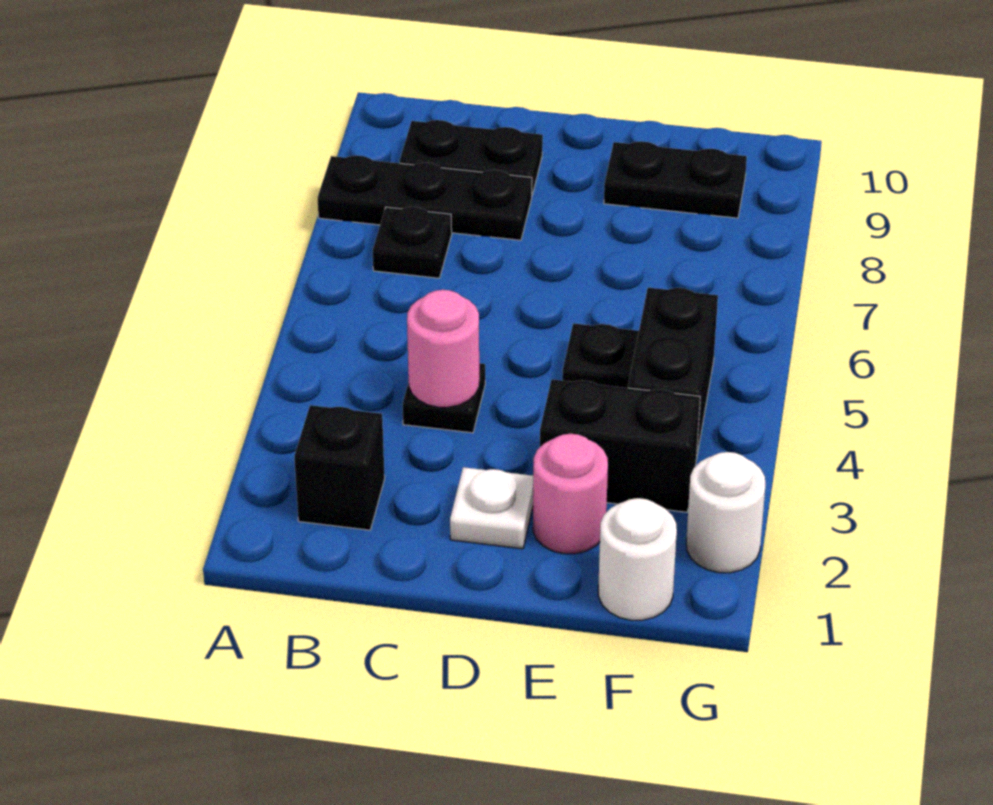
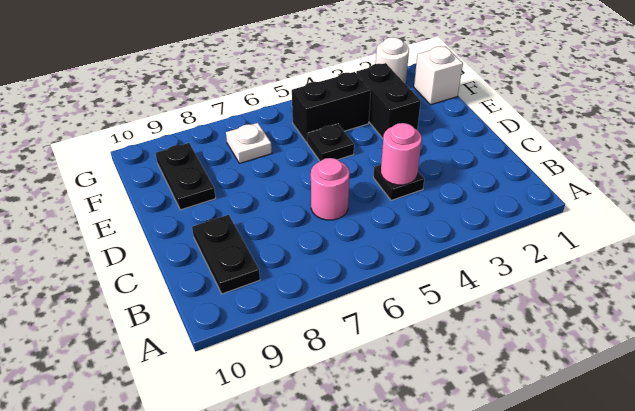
black plate A8:C8 level 1 -> none
black brick B2 level 1 -> none
black plate B7 level 1 -> none
white plate D2 level 1 -> white plate F7 level 1
pink round brick E2 level 1 -> pink round brick C6 level 1
white round brick F1 level 1 -> white brick F1 level 1

